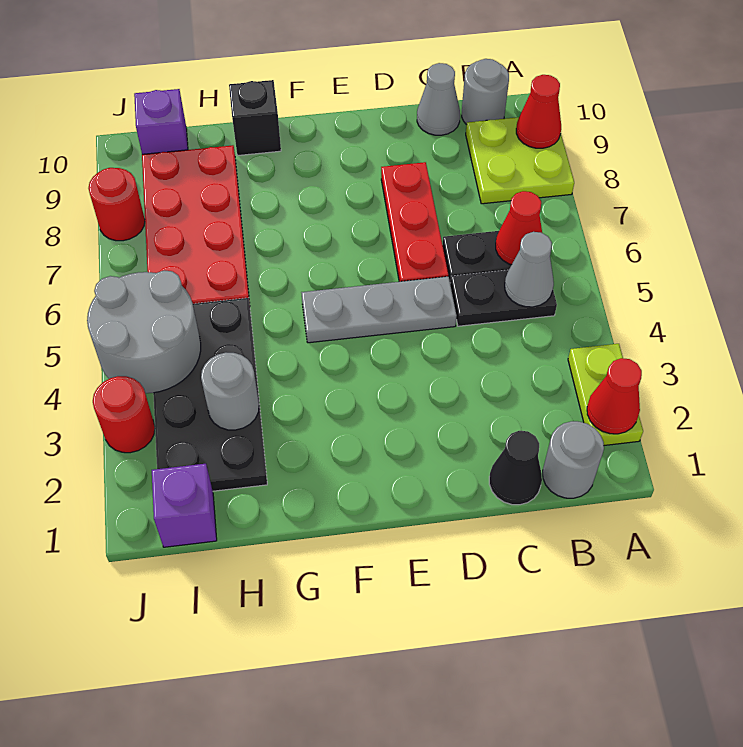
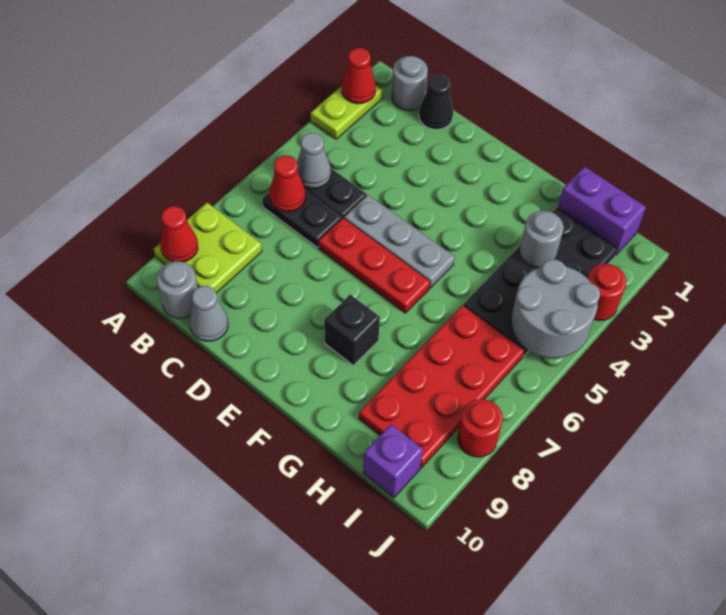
red plate D6:D8 level 1 -> red plate D6:F6 level 1
black brick G10 level 1 -> black brick F8 level 1
purple brick I1 level 1 -> purple brick H1:I1 level 1

